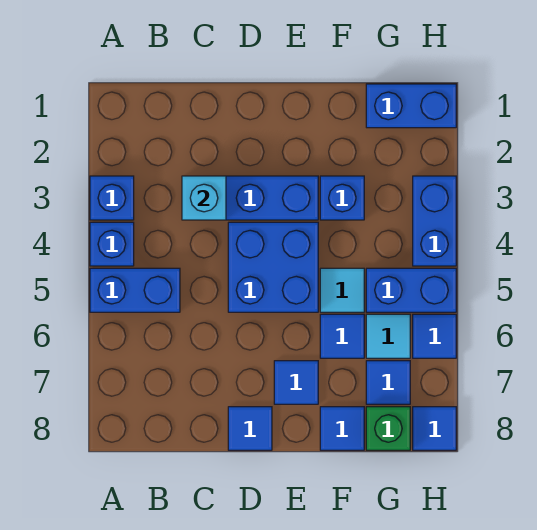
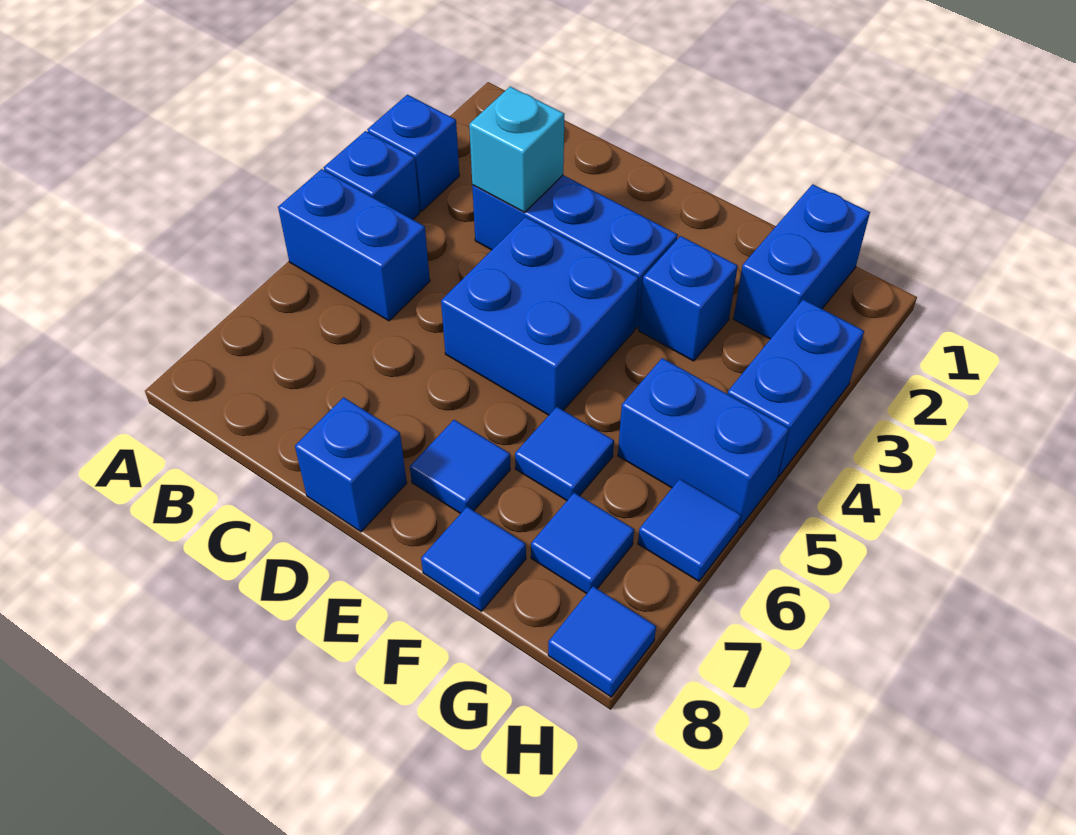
blue tile D8 level 1 -> blue brick D8 level 1
cyan tile F5 level 1 -> none
blue brick G1:H1 level 1 -> blue brick G1:G2 level 1
cyan tile G6 level 1 -> none
green brick G8 level 1 -> none

